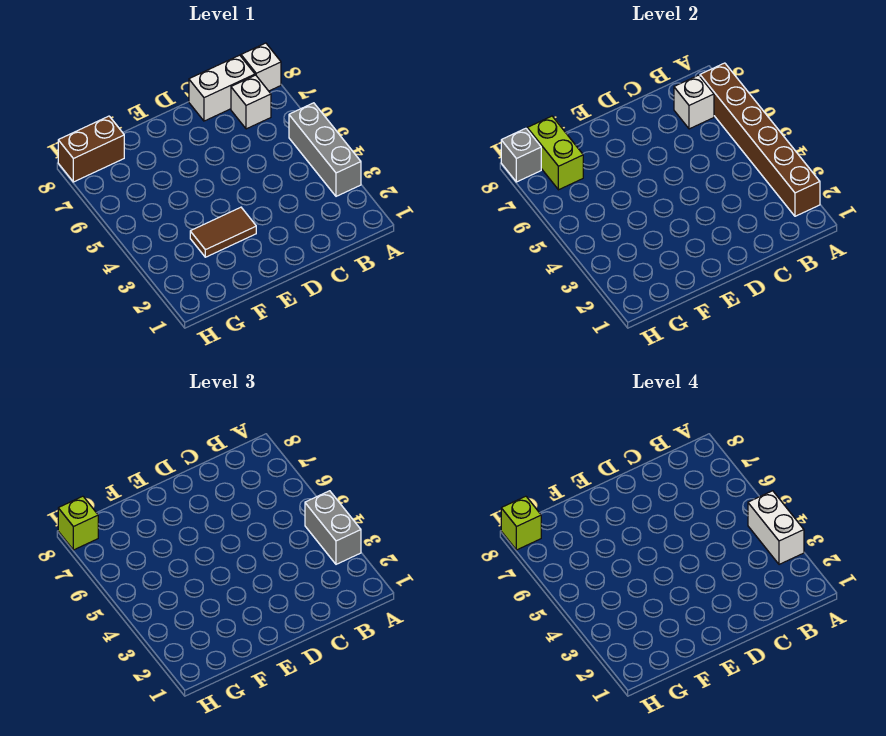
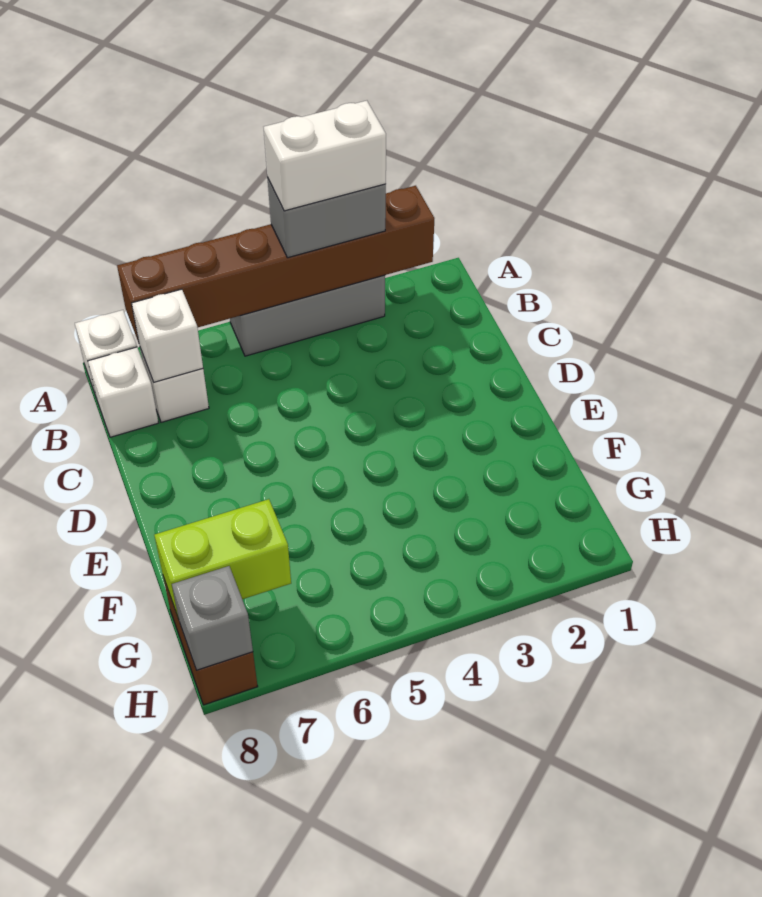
white brick B8:C8 level 1 -> white brick B8 level 1
brown tile E3:F3 level 1 -> none
lime brick H8 level 3 -> none
lime brick H8 level 4 -> none

